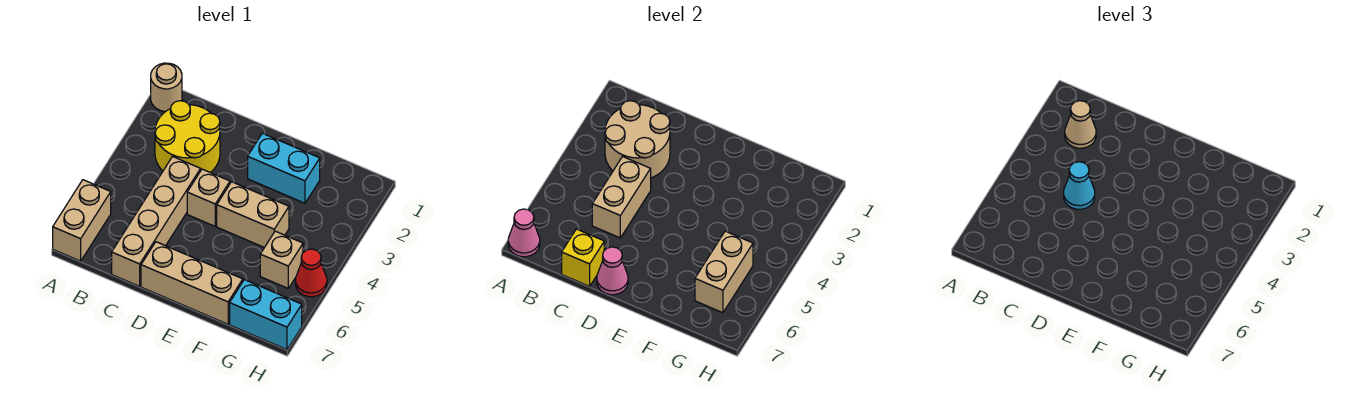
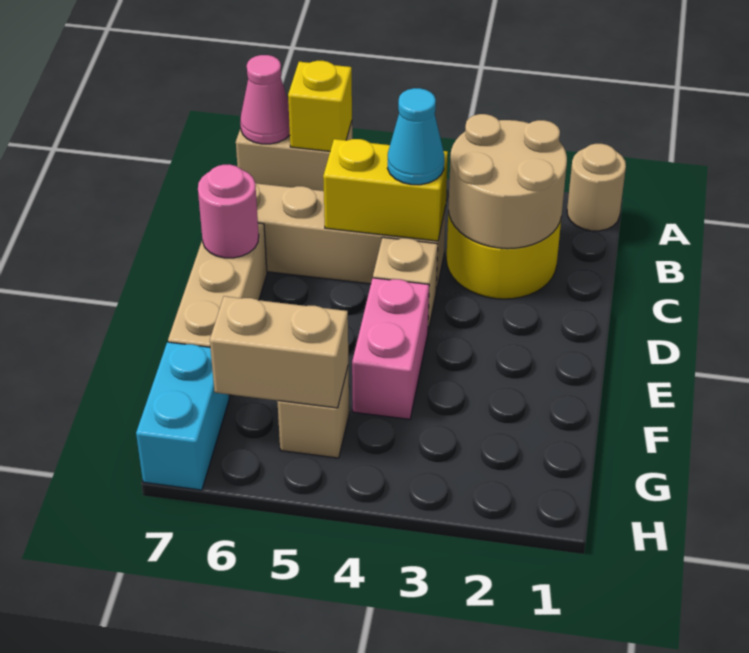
tan cone B2 level 3 -> none
tan brick C4:C5 level 2 -> yellow brick C4:C5 level 2
yellow brick C7 level 2 -> yellow brick A6 level 2
pink cone D7 level 2 -> pink round brick D7 level 2
cyan brick E2:F2 level 1 -> none
tan brick E4:F4 level 1 -> pink brick E4:F4 level 1
red cone H5 level 1 -> none

